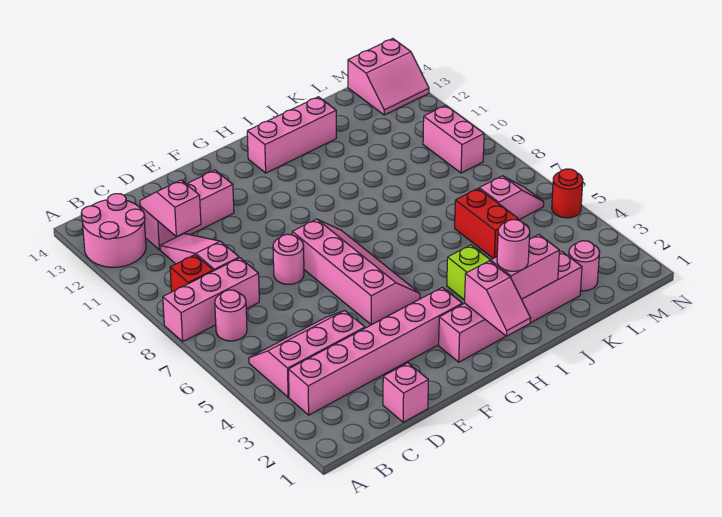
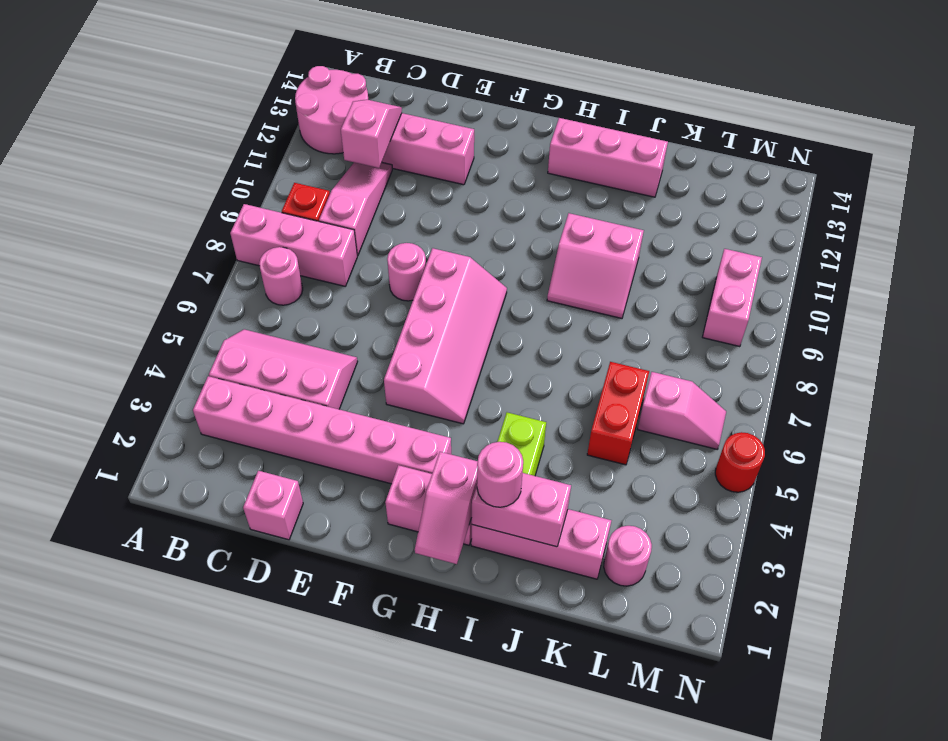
pink slope M13:N14 level 1 top 14 -> pink slope I9:J10 level 1 top 10

